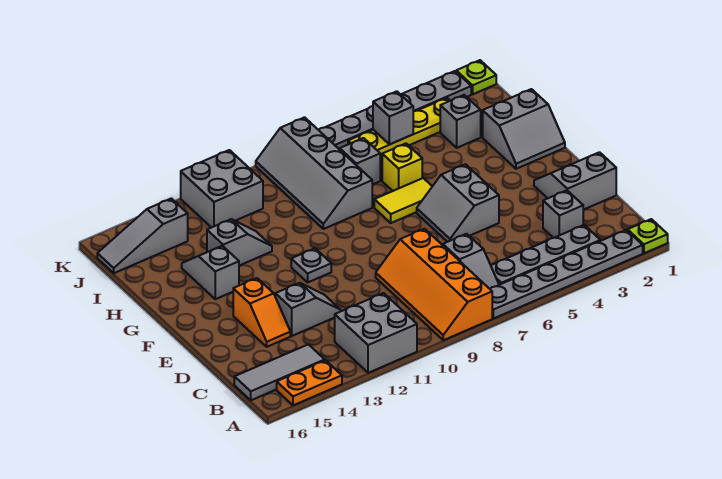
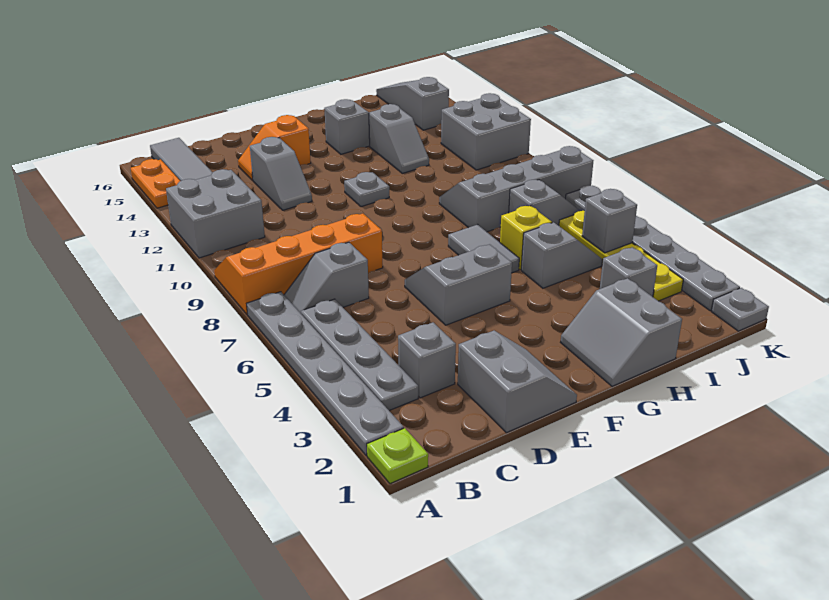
yellow tile G6:G7 level 1 -> grey tile G6:G7 level 1
none -> grey slope H5:I5 level 1 top H
lime plate K1 level 1 -> grey plate K1 level 1

